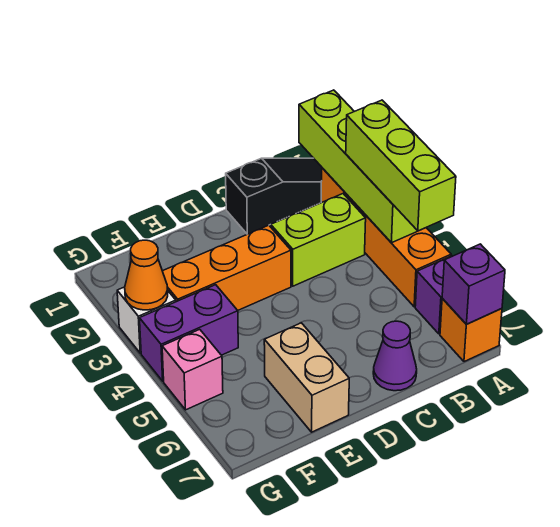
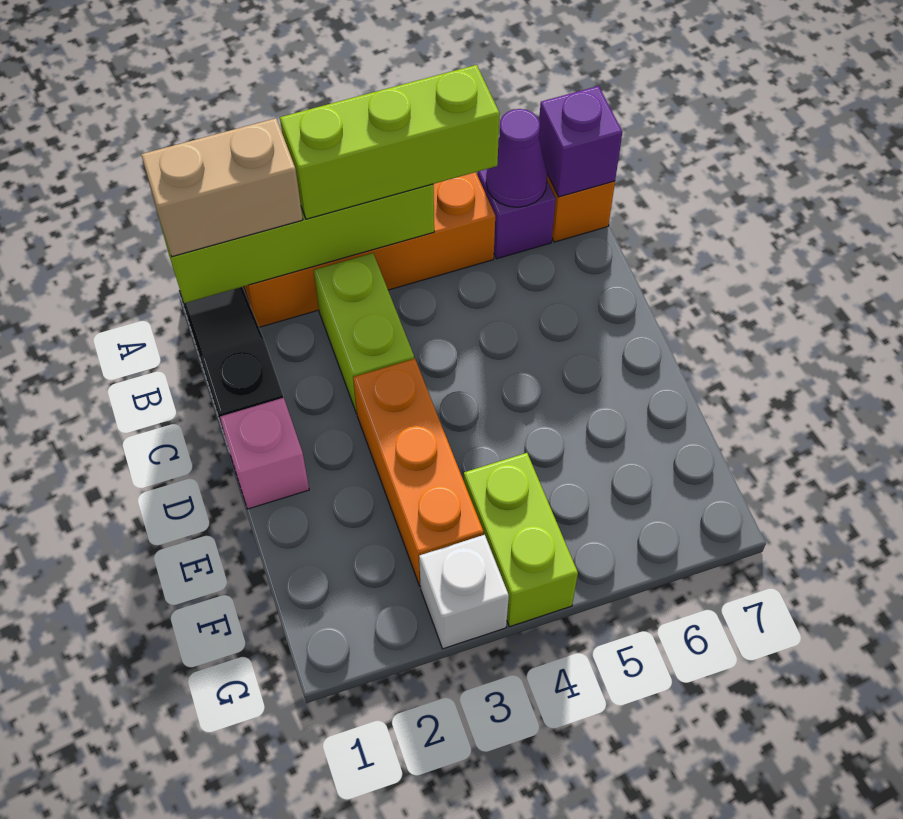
purple cone C7 level 1 -> purple cone A6 level 2
tan brick E6:E7 level 1 -> tan brick A1:A2 level 3
purple brick F4:G4 level 1 -> lime brick F4:G4 level 1
orange cone G3 level 2 -> none
pink brick G5 level 1 -> pink brick D1 level 1

